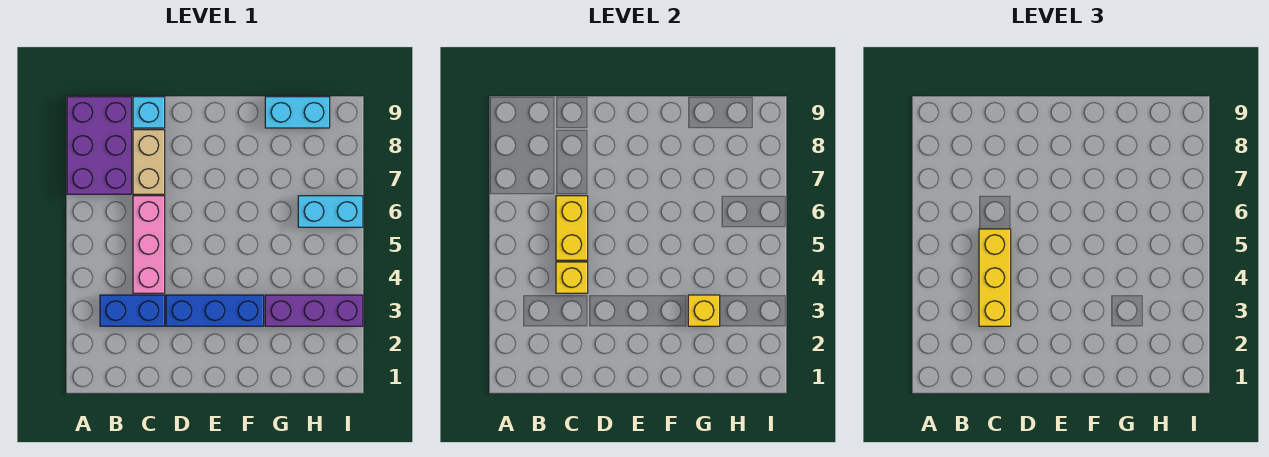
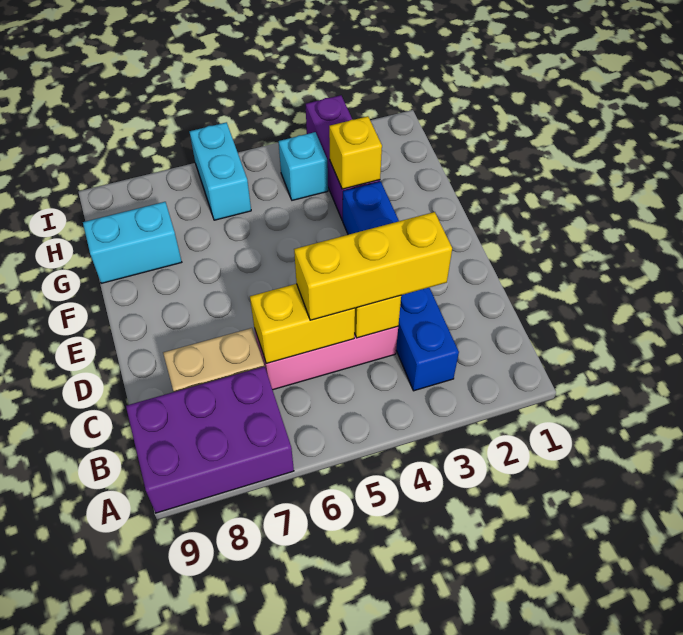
cyan brick C9 level 1 -> cyan brick H4 level 1
cyan brick G9:H9 level 1 -> cyan brick G8:G9 level 1

